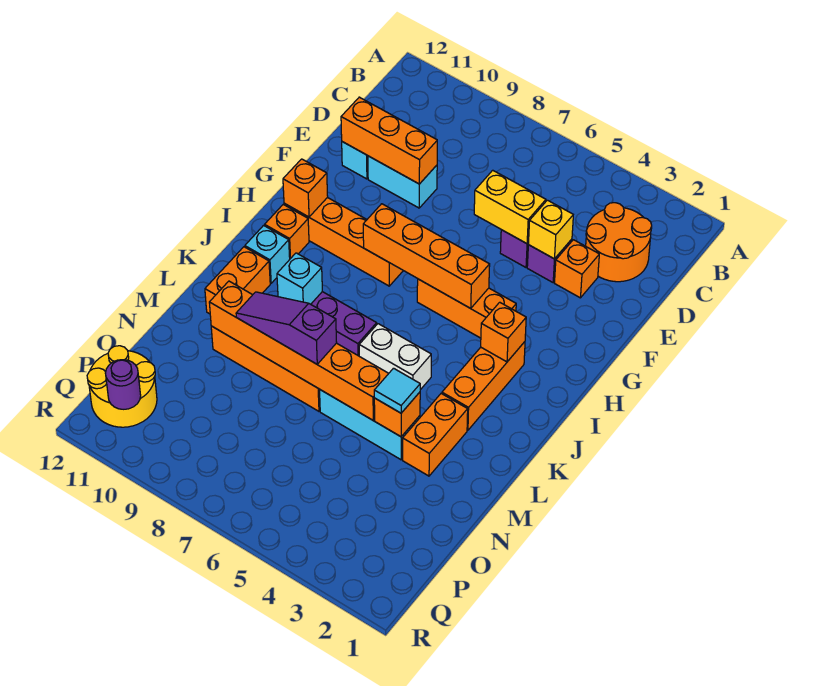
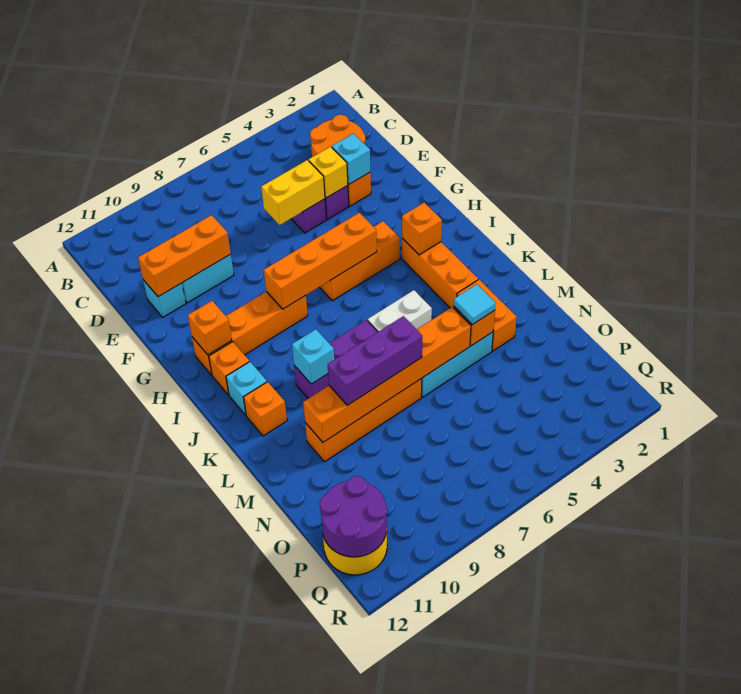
none -> cyan brick E3 level 2
orange brick K11:L11 level 1 -> orange brick K11 level 1
purple slope M7:M9 level 3 top 7 -> purple brick M7:M9 level 3
purple round brick Q11 level 2 -> purple round brick P11:Q12 level 2

